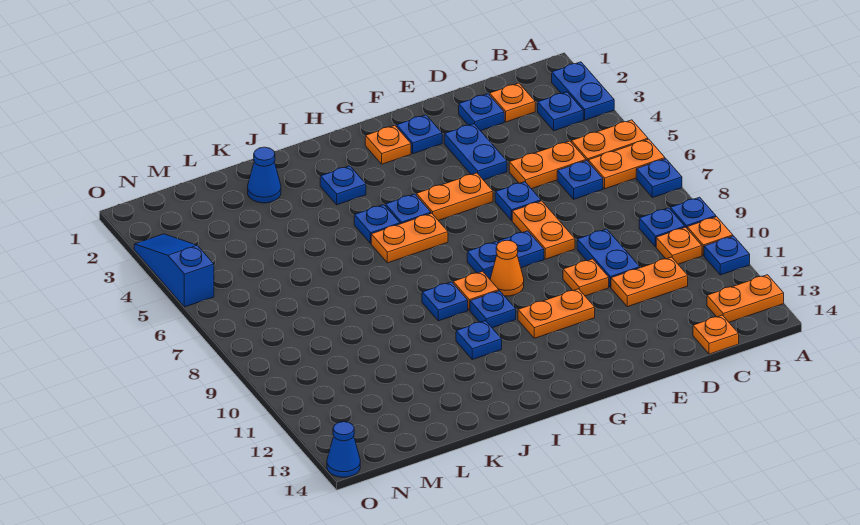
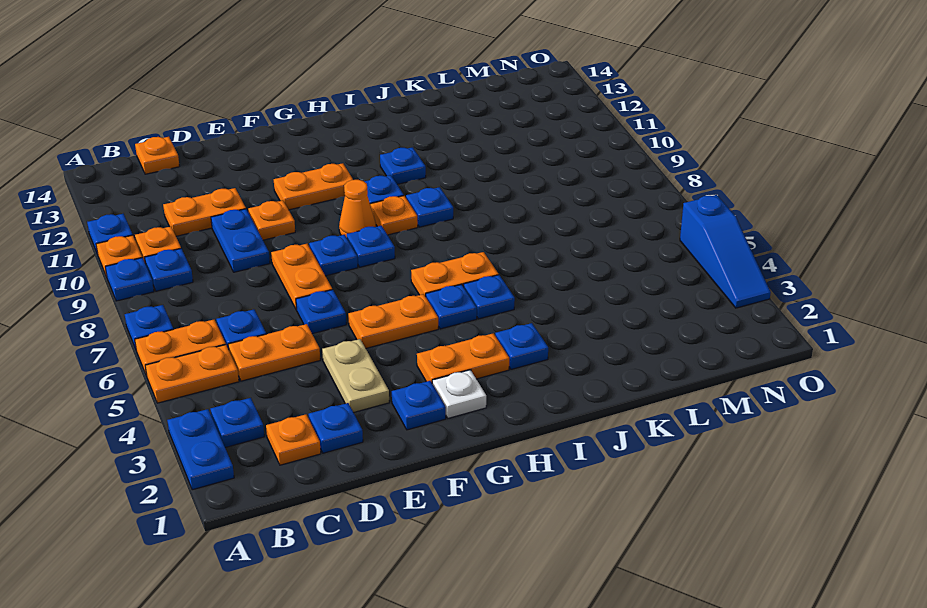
orange plate A13:B13 level 1 -> orange plate G3:H3 level 1
blue plate E3:E4 level 1 -> tan plate E3:E4 level 1
orange plate G2 level 1 -> white plate G2 level 1
blue cone K2 level 1 -> none
blue cone O14 level 1 -> none

